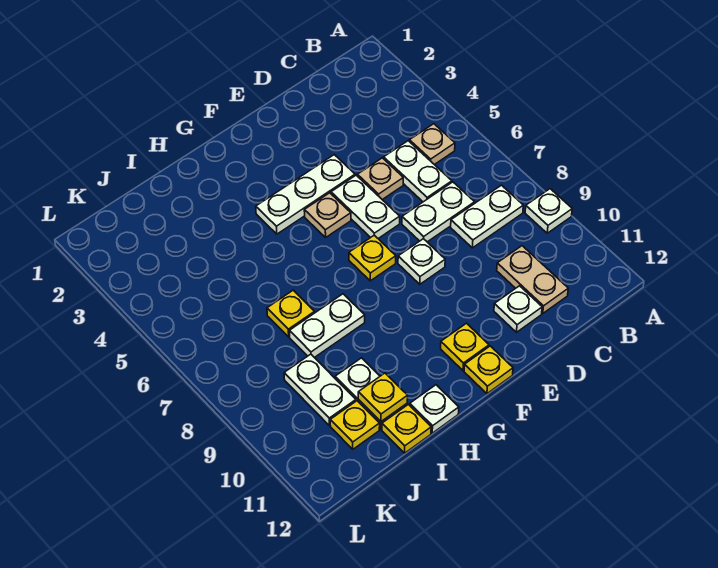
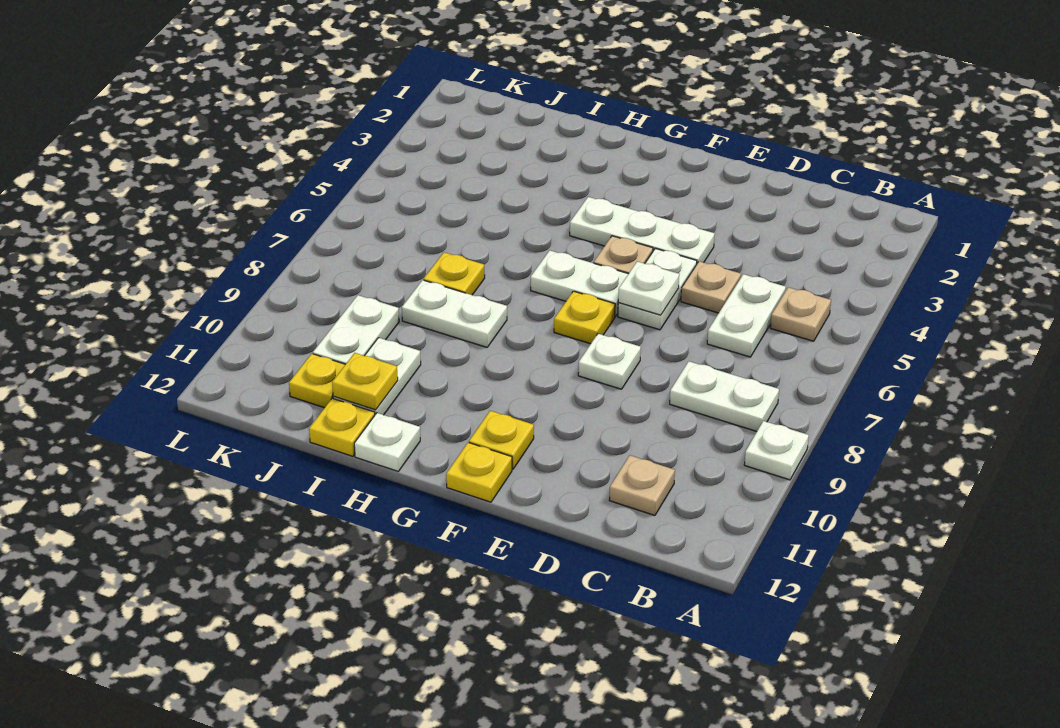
white plate C7:D7 level 1 -> white plate F6:G6 level 1
tan plate C10:C11 level 1 -> tan plate C11 level 1
white plate D11 level 1 -> white plate E6 level 2

